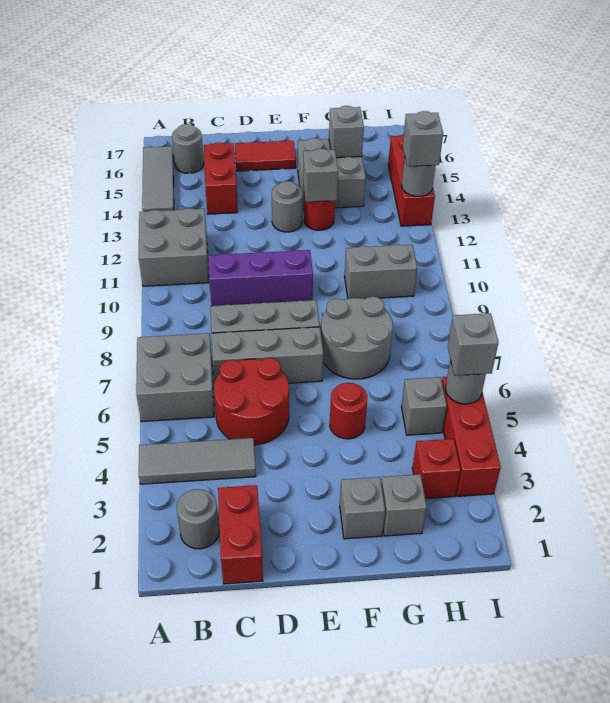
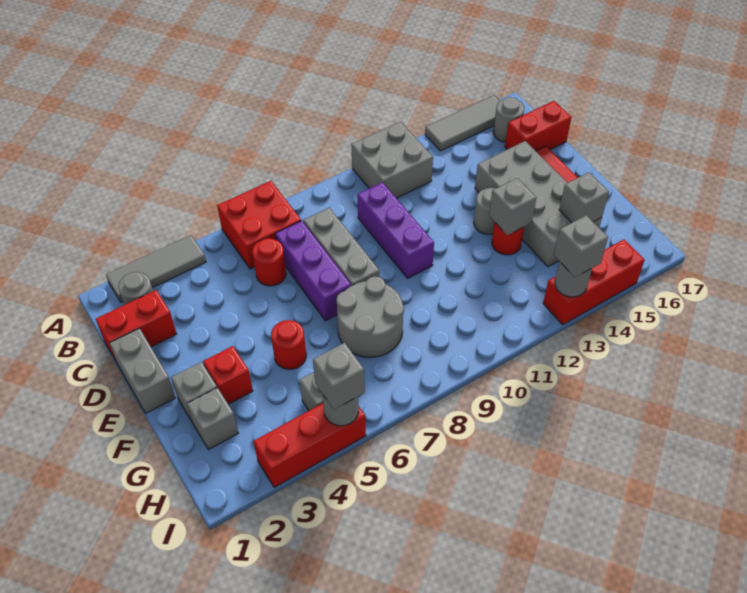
grey tile A4:C4 level 1 -> grey tile A2:A4 level 1
grey brick A6:B7 level 1 -> red brick A6:B7 level 1
red round brick C5:D6 level 1 -> red round brick C6 level 1
grey brick C7:E7 level 1 -> purple brick C7:E7 level 1
red brick C14:C15 level 1 -> red brick C16:C17 level 1
grey brick F14:G15 level 1 -> grey brick D14:G15 level 1
grey brick G10:H10 level 1 -> grey brick D1:E1 level 1
red brick H3 level 1 -> red brick F3 level 1

